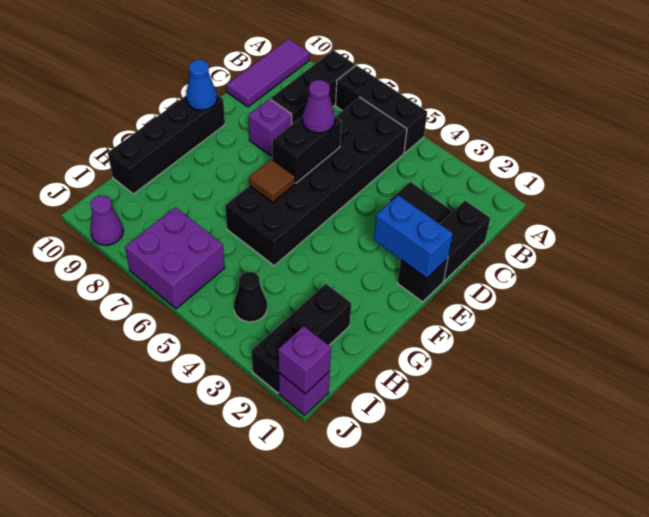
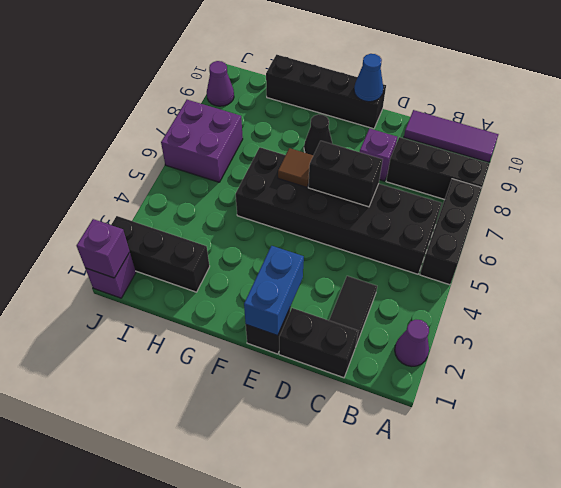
purple cone D6 level 3 -> purple cone A2 level 1
black cone I4 level 1 -> black cone F8 level 1

